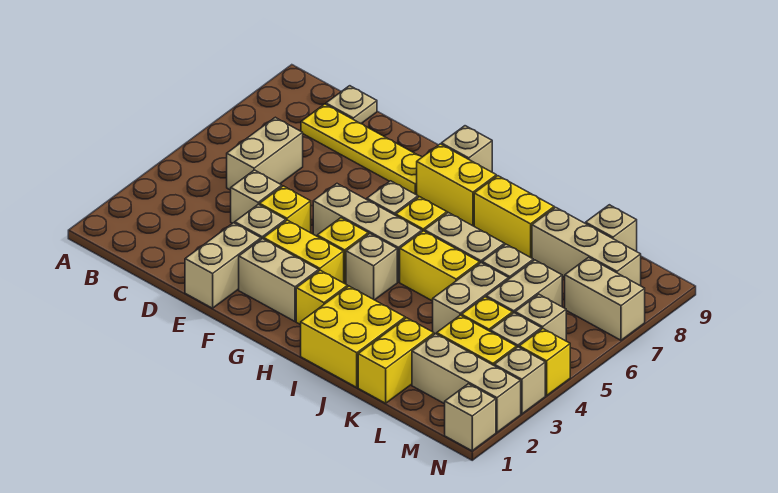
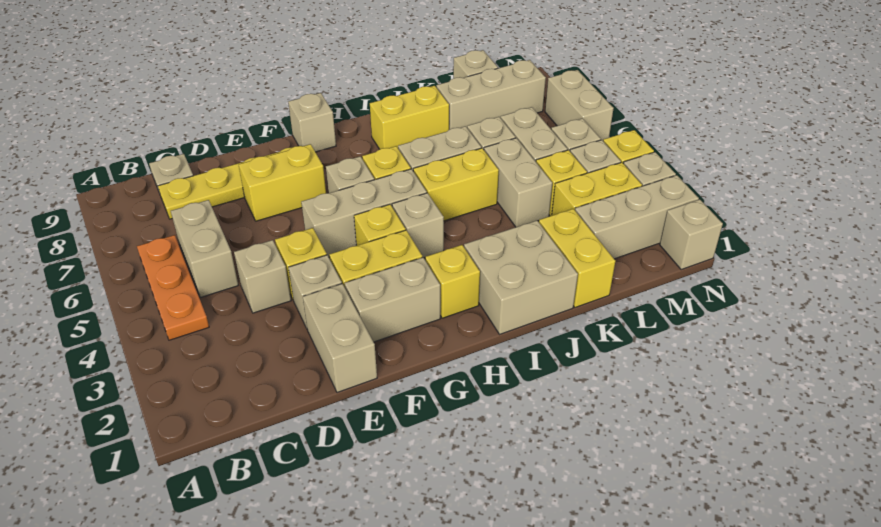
none -> orange plate B4:B6 level 1
yellow brick G8:H8 level 1 -> yellow brick E7:F7 level 1
yellow brick I1:J2 level 1 -> tan brick I1:J2 level 1
tan brick M7:N7 level 1 -> tan brick N6:N7 level 1

